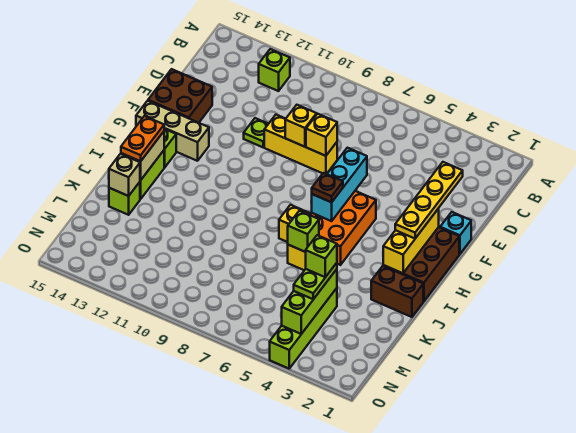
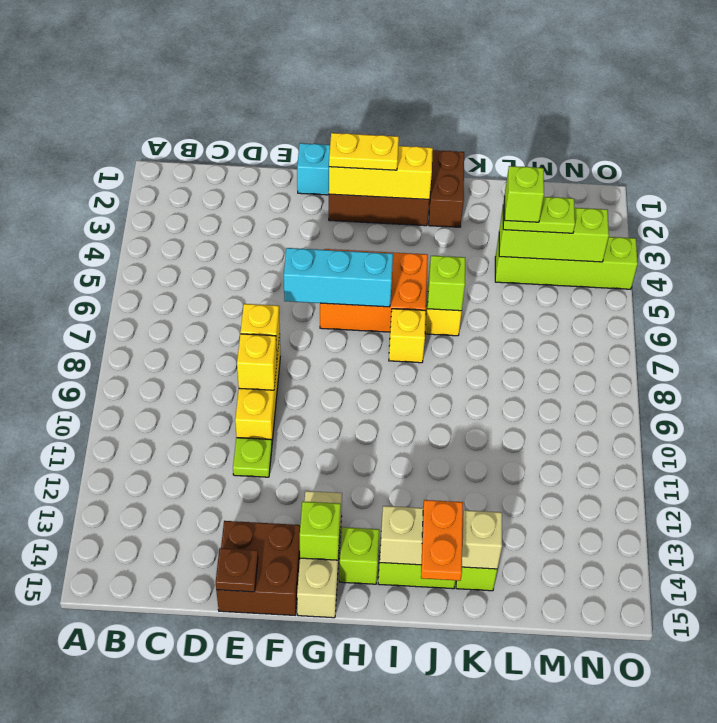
lime brick B12 level 1 -> lime brick G14 level 2
yellow plate E2:H2 level 3 -> yellow plate G2:H2 level 3
brown plate H6 level 3 -> brown plate E15 level 2
orange plate I14:J14 level 3 -> orange plate J14:J15 level 3

